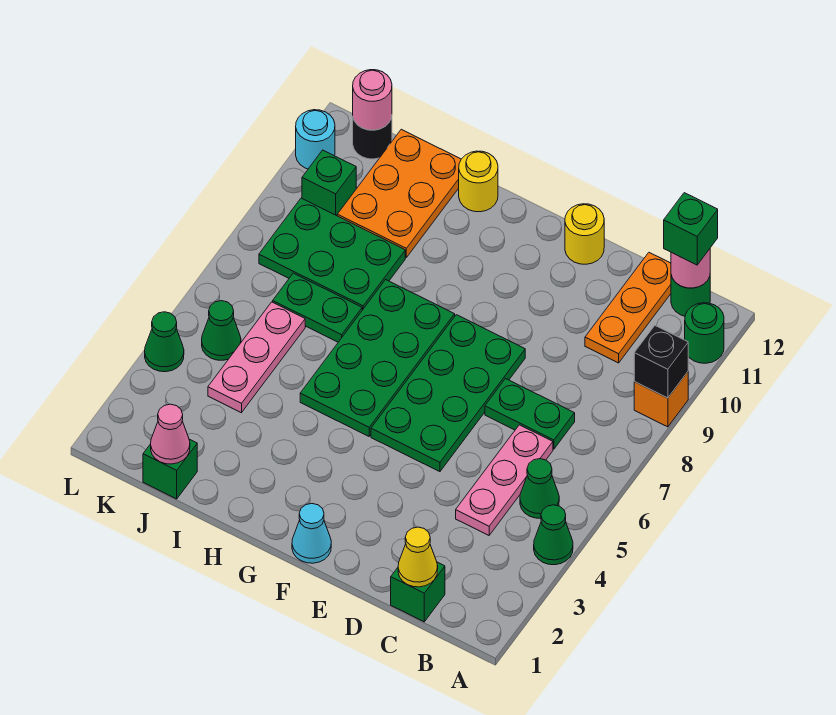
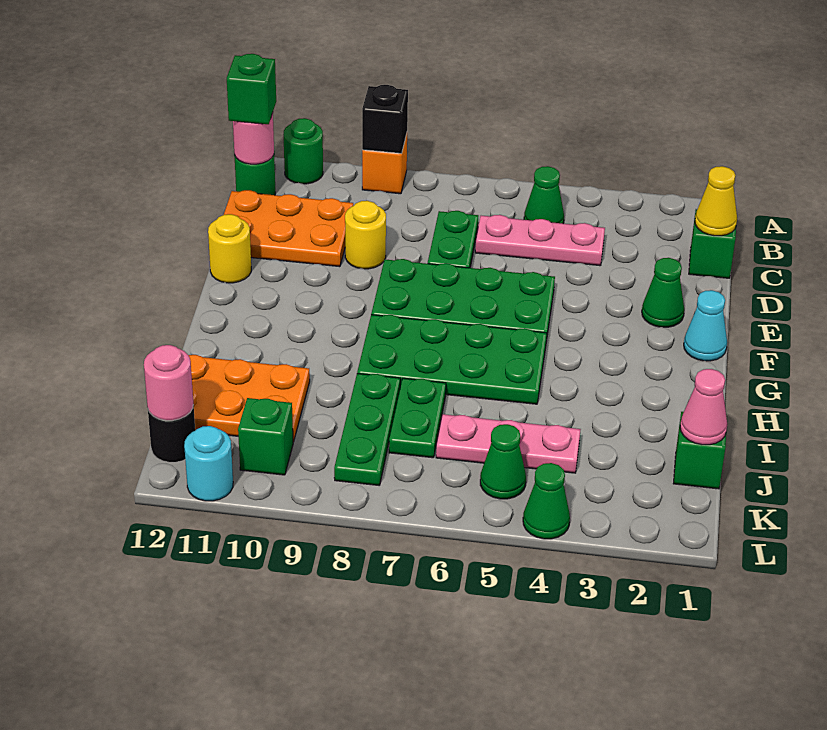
green cone A4 level 1 -> green cone E2 level 1
orange plate C10:C12 level 1 -> orange plate C10:D12 level 1
yellow round brick H12 level 1 -> yellow round brick D9 level 1
green plate I8:K9 level 1 -> green plate I8:K8 level 1

